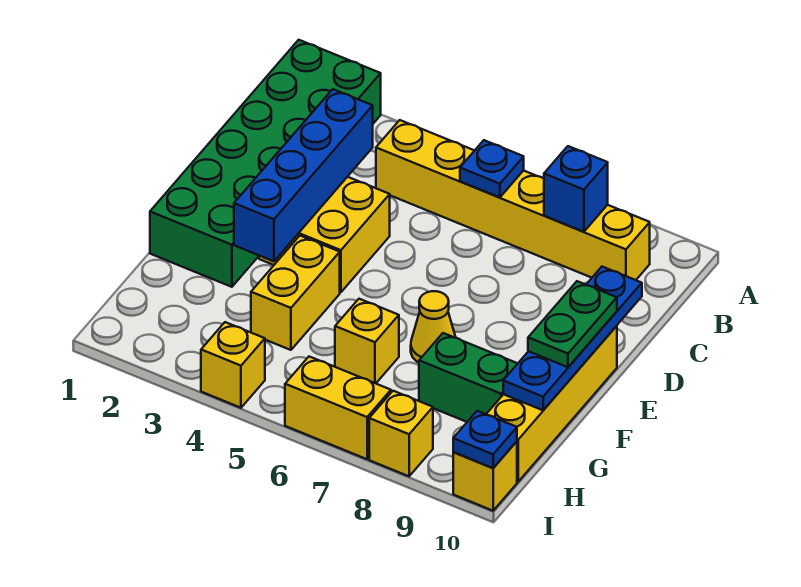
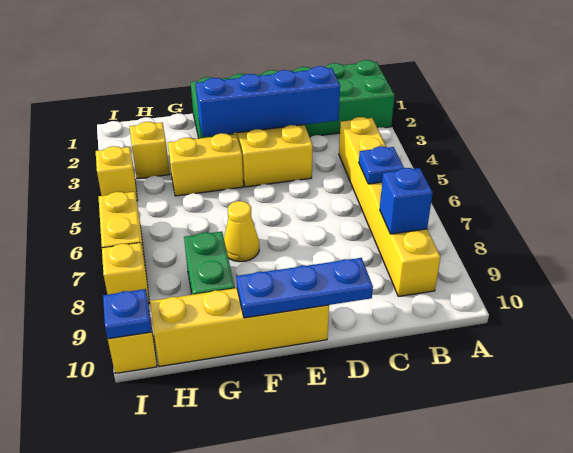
blue plate D10:G10 level 2 -> blue plate D10:F10 level 2
green plate E10:F10 level 3 -> none
yellow brick G6 level 1 -> yellow brick H3 level 1

